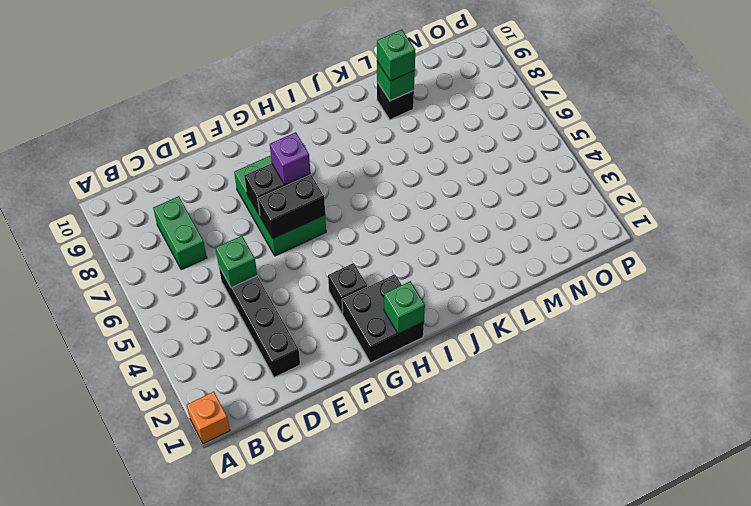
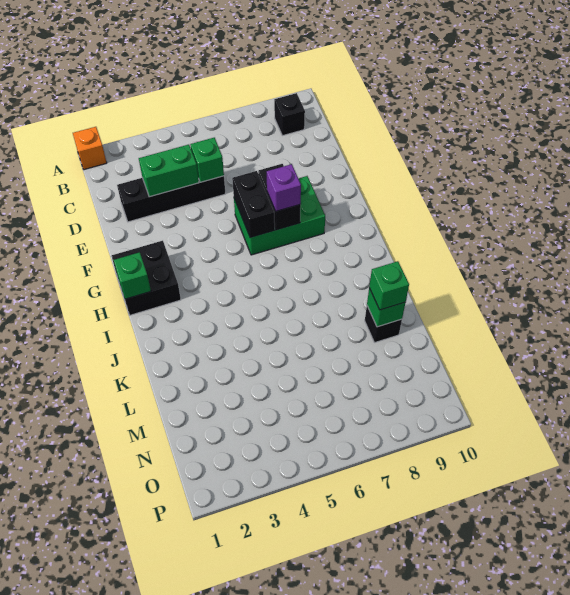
green brick C7:C8 level 1 -> green brick D3:D4 level 2
black brick G3 level 1 -> black brick B9 level 1

